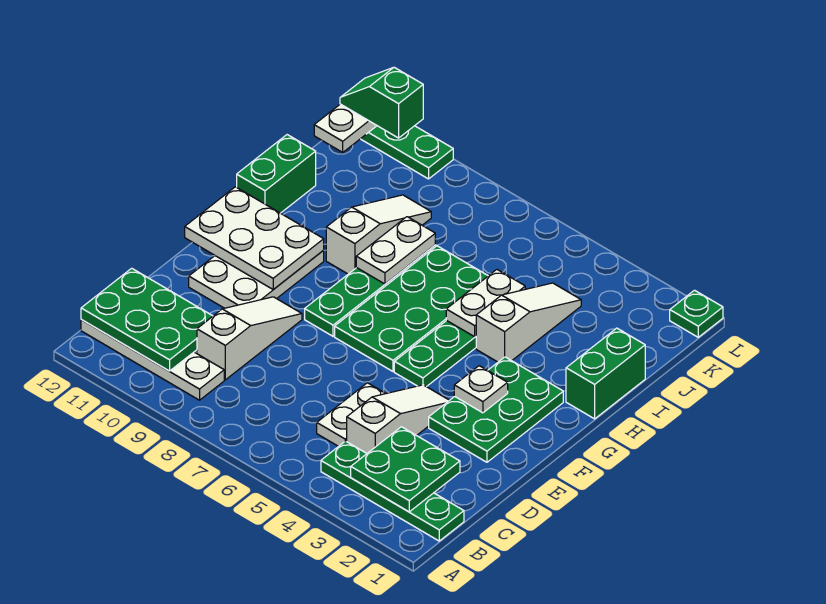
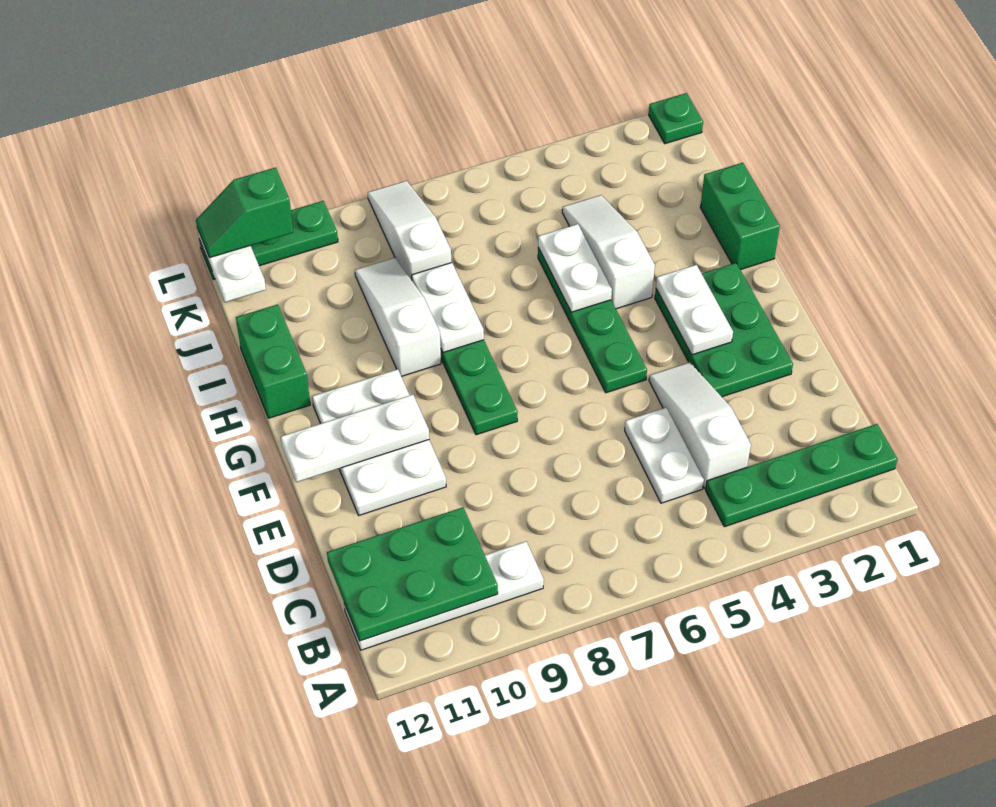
green plate B2:C3 level 2 -> none
white slope C9:E9 level 1 top C -> white slope J8:L8 level 1 top J
white plate F3 level 2 -> white plate F3:G3 level 2
green plate F6:I7 level 1 -> none
white plate F10:G12 level 2 -> white plate F10:F12 level 2

